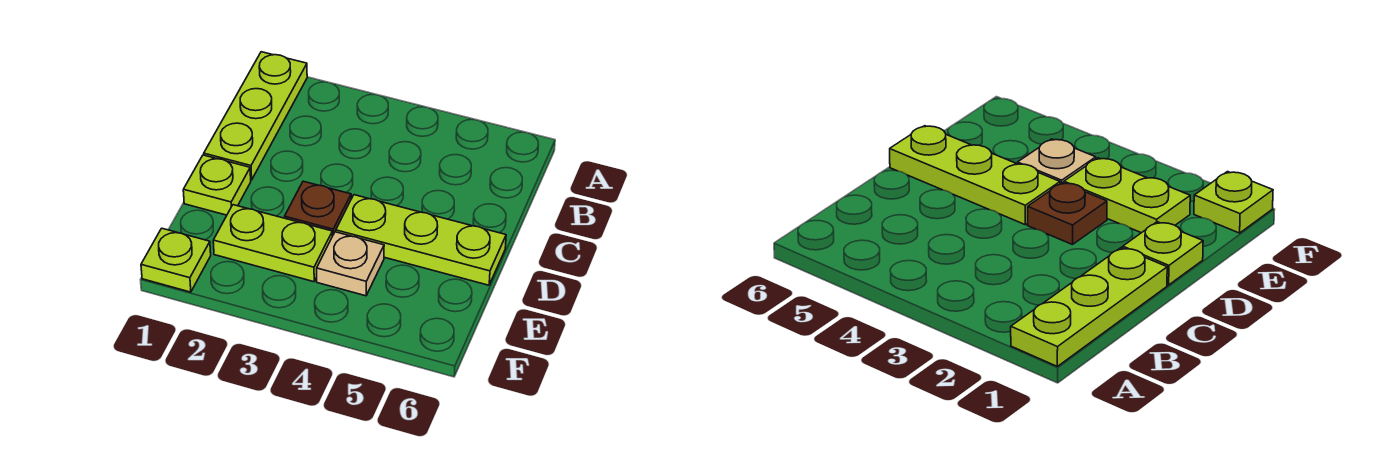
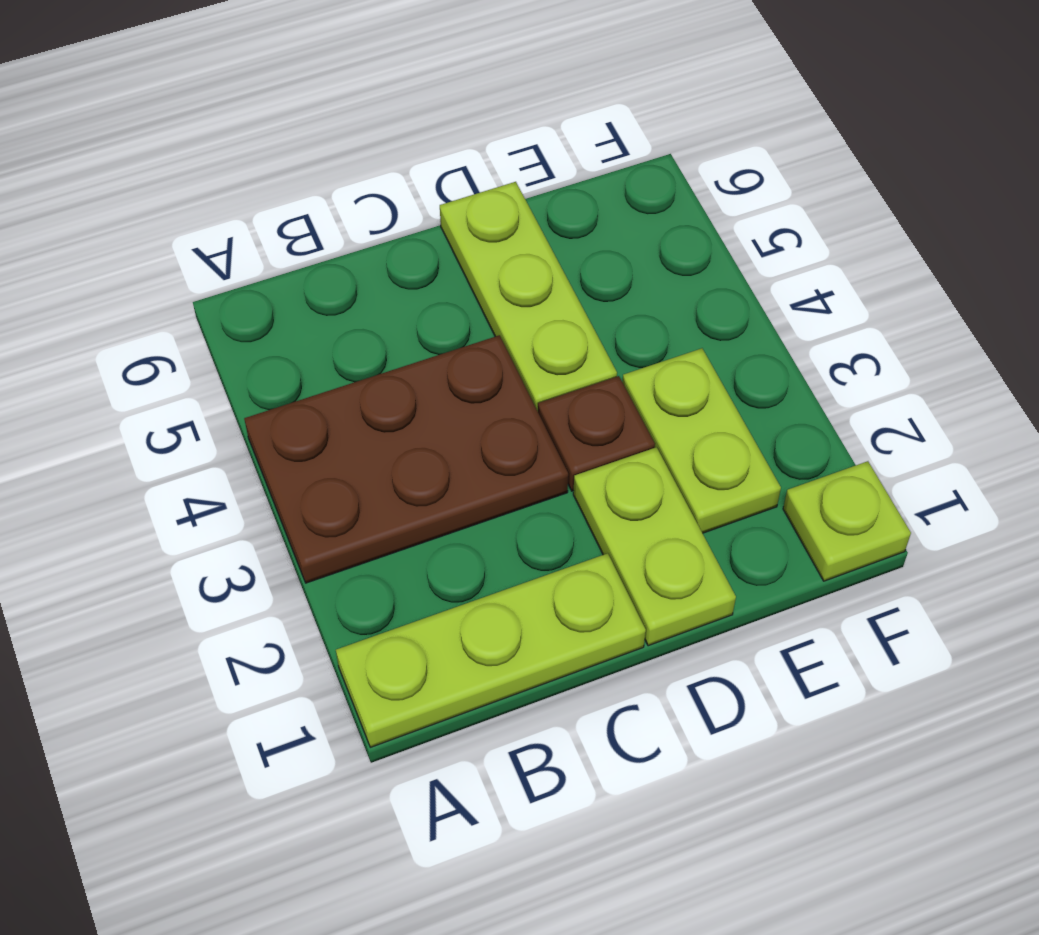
none -> brown plate A3:C4 level 1
lime plate D1 level 1 -> lime plate D1:D2 level 1
tan plate E4 level 1 -> none

